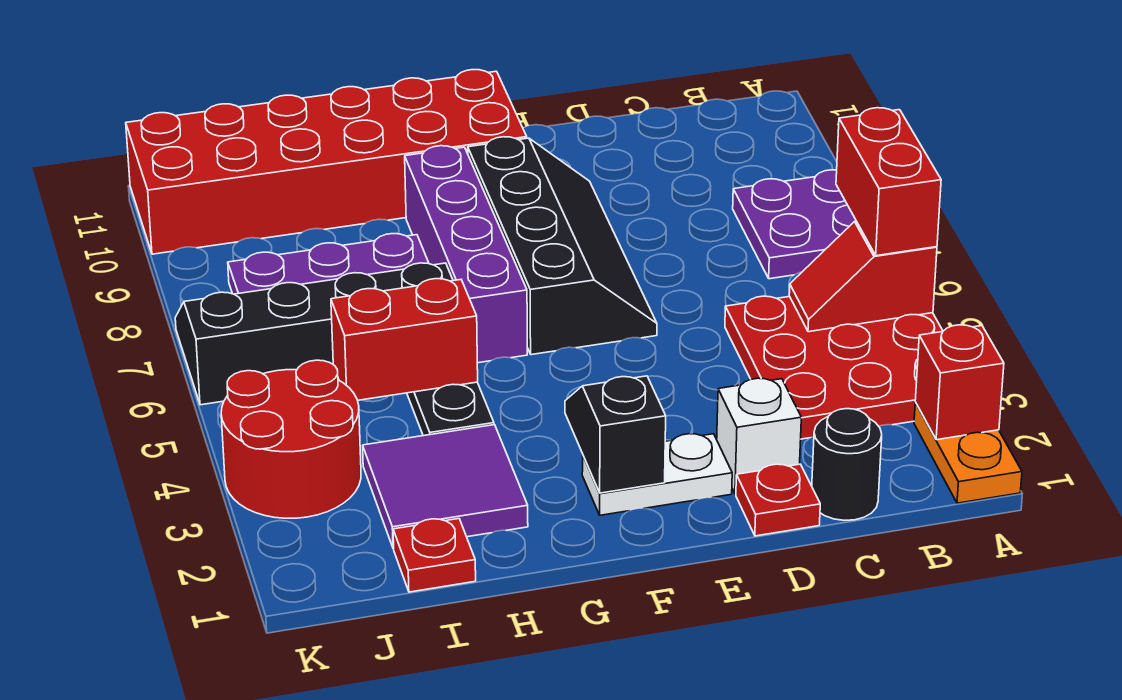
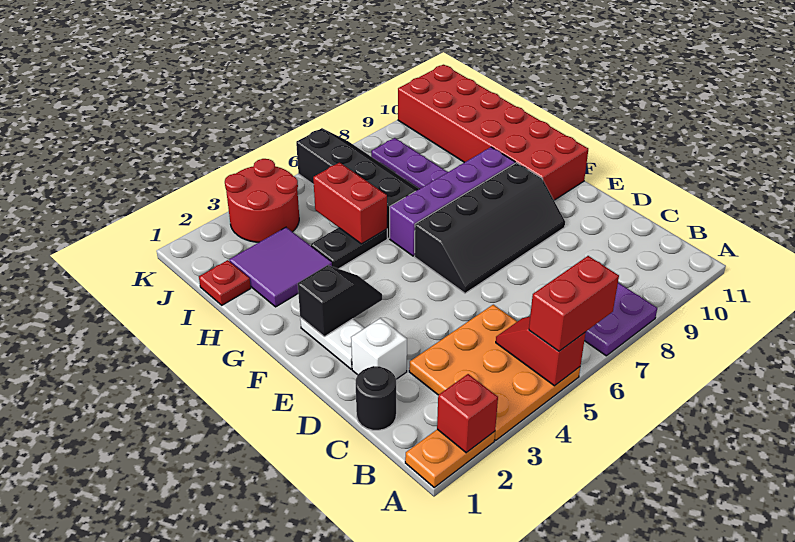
red plate A3:C5 level 1 -> orange plate A3:C5 level 1
red plate D1 level 1 -> none

